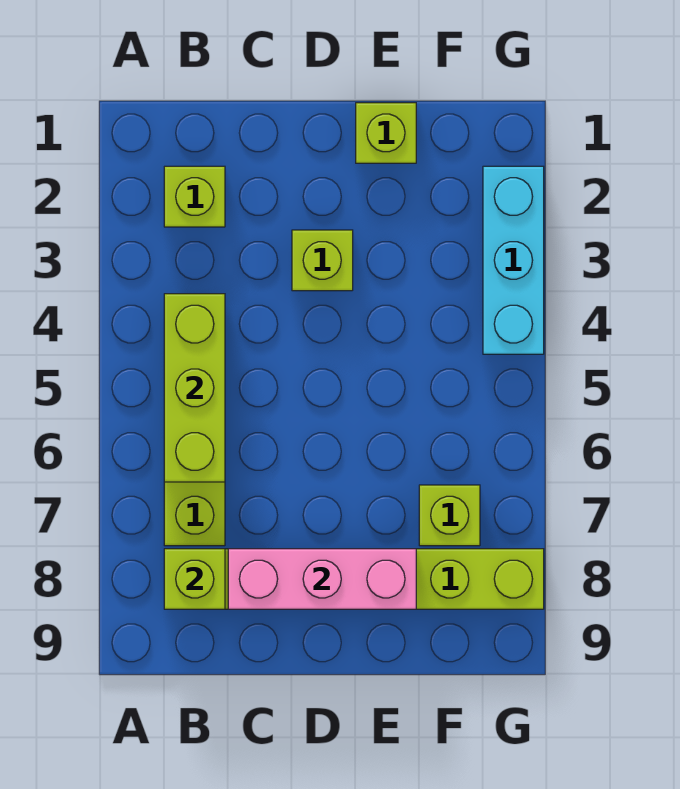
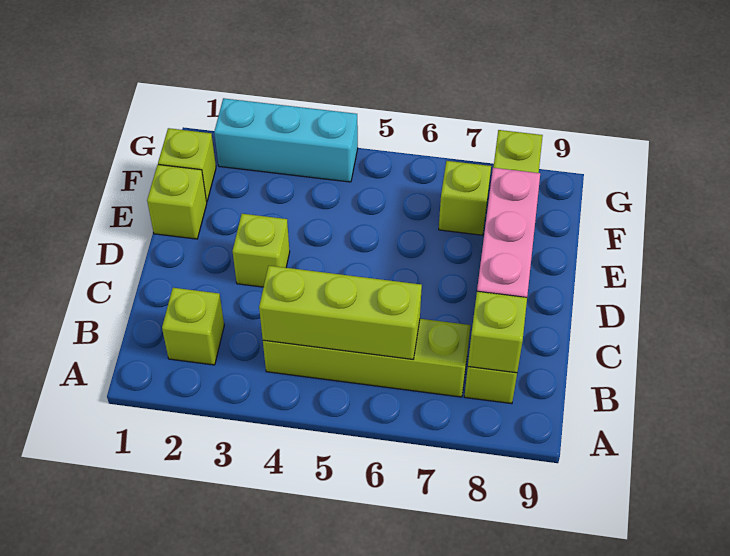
none -> lime brick F1 level 1

